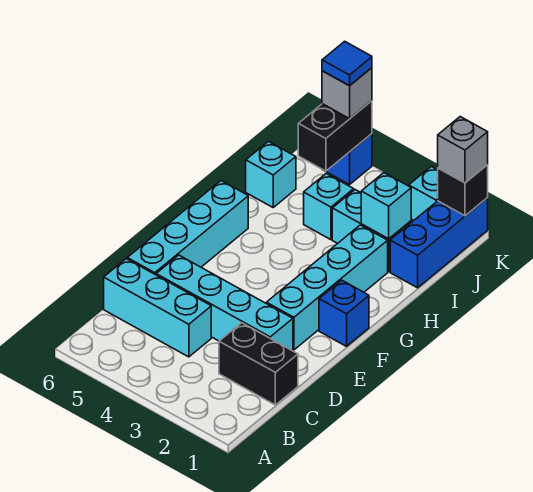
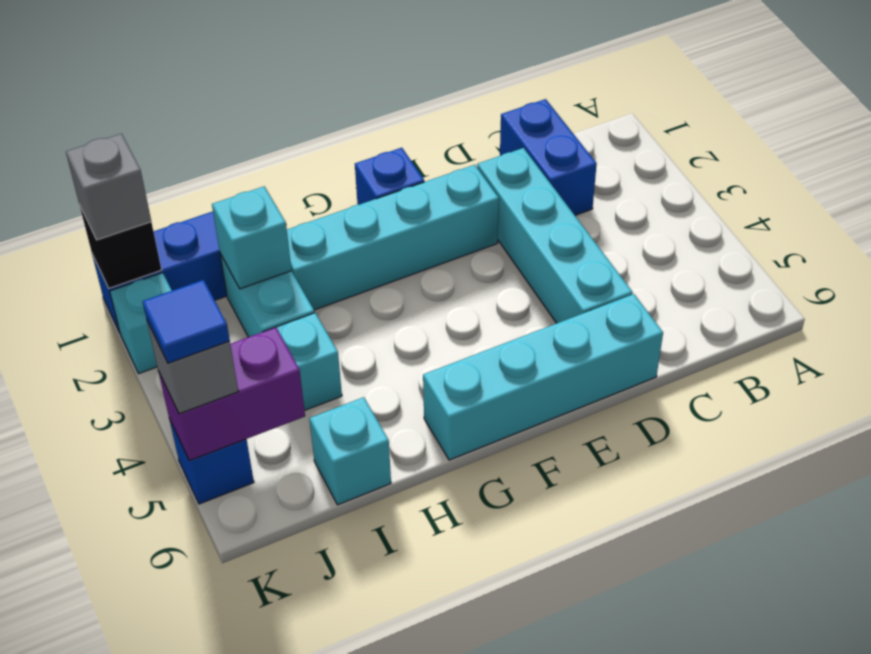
black brick C1:C2 level 1 -> blue brick C1:C2 level 1
cyan brick C4:C6 level 1 -> none
black brick J5:K5 level 2 -> purple brick J5:K5 level 2

